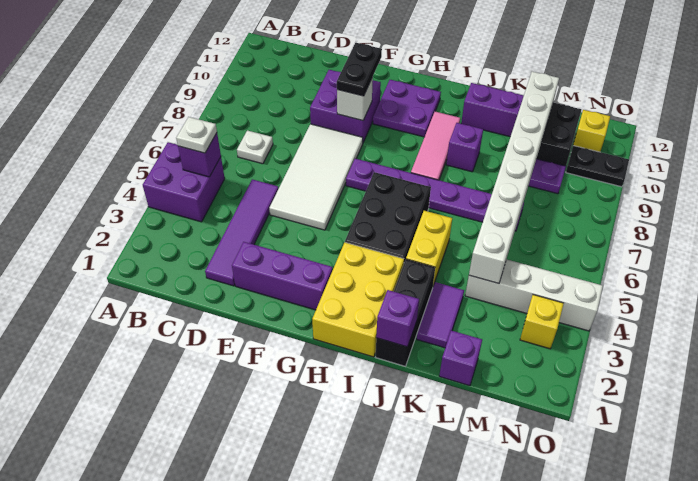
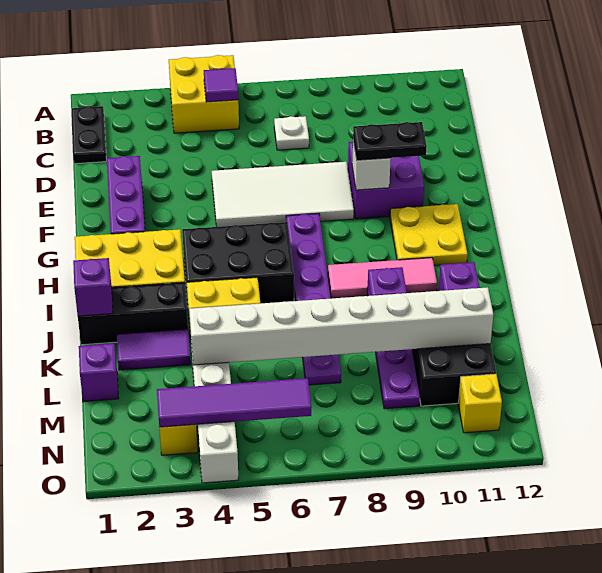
purple brick A4:B5 level 1 -> yellow brick A4:B5 level 1
purple brick B5 level 2 -> purple tile B5 level 2
white plate B5 level 3 -> none
purple tile D2:D5 level 1 -> purple tile N3:N6 level 2
purple plate G10:H11 level 1 -> yellow plate G10:H11 level 1
black plate N10:O10 level 1 -> black plate B1:C1 level 1

